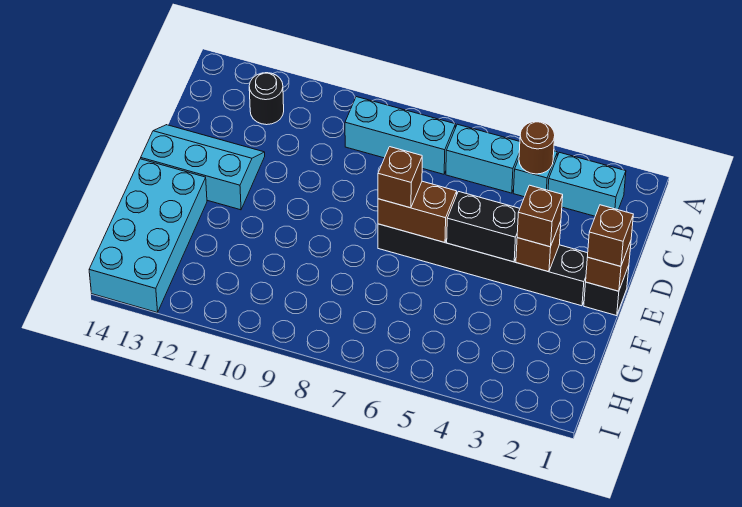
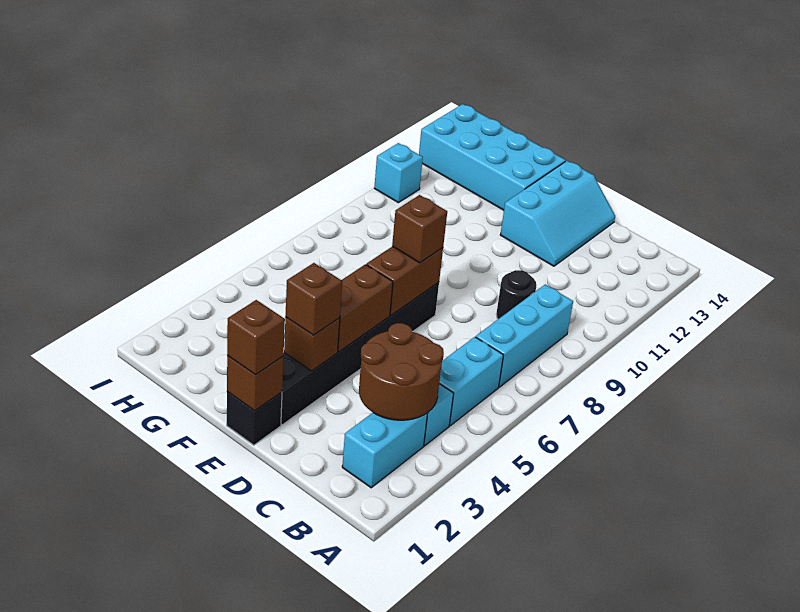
brown round brick B4 level 2 -> brown round brick B3:C4 level 2
black round brick B12 level 1 -> black round brick C9 level 1
black brick E4:E5 level 2 -> brown brick E4:E5 level 2
none -> cyan brick I11 level 1

